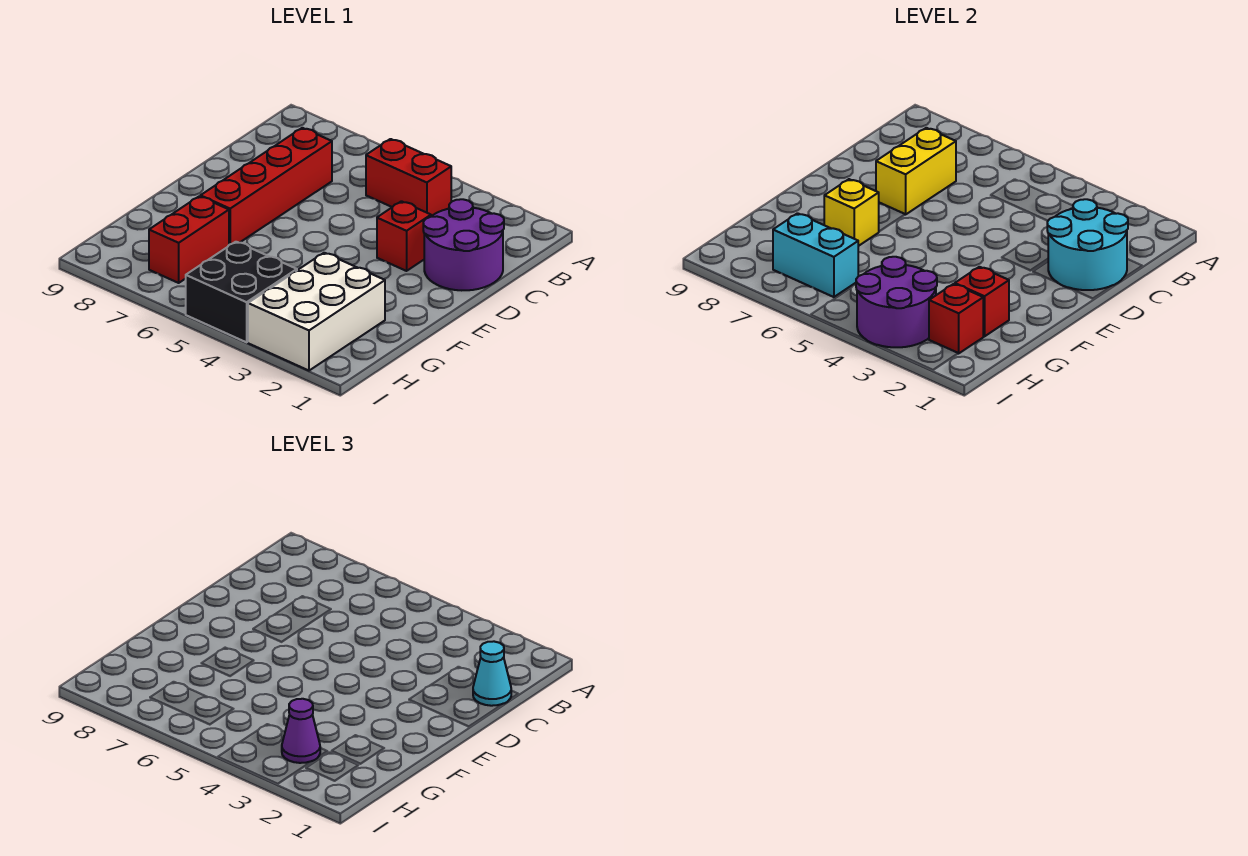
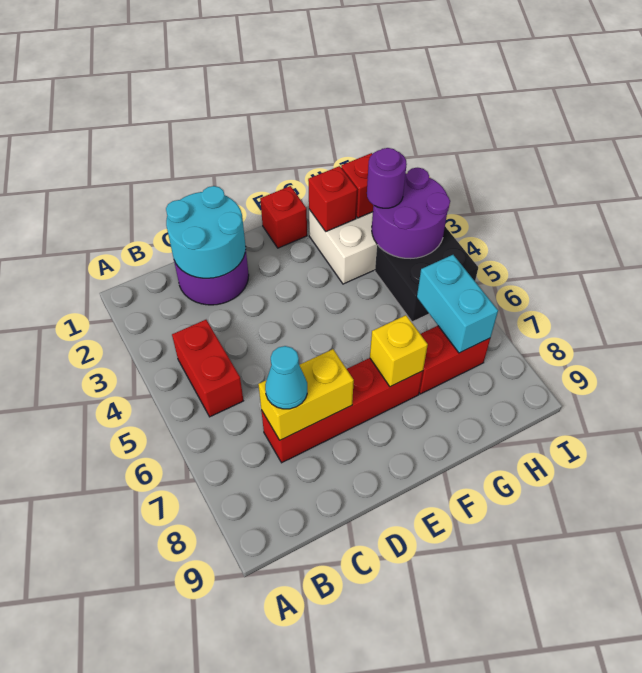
cyan cone C1 level 3 -> cyan cone C7 level 3
red brick D3 level 1 -> red brick F1 level 1
purple cone H3 level 3 -> purple round brick H3 level 3

